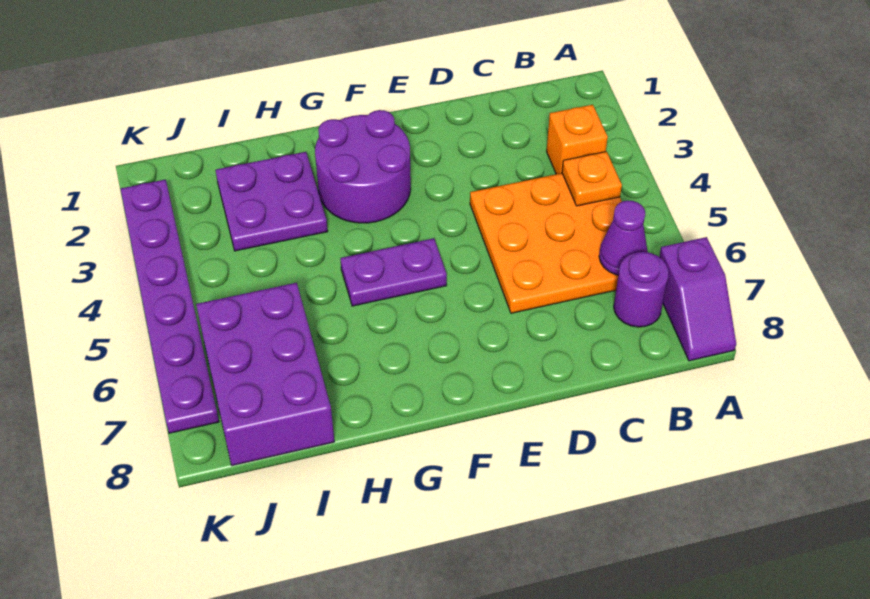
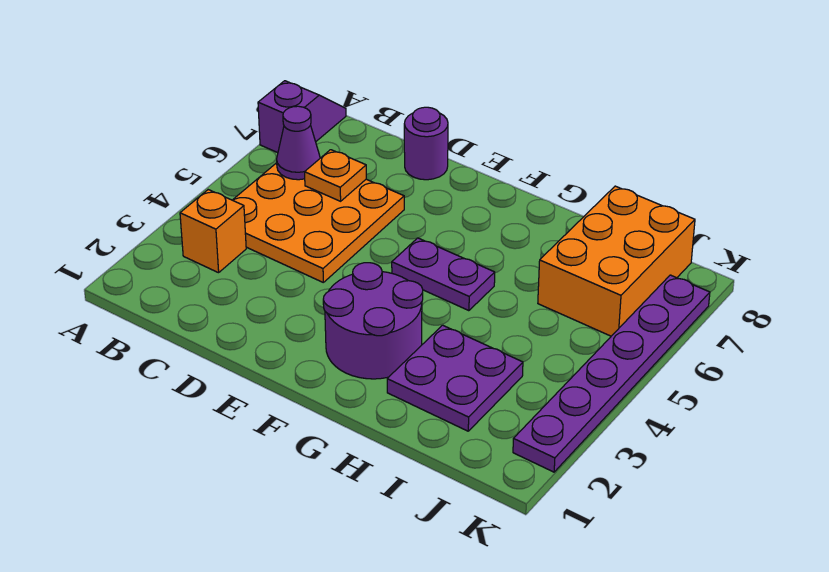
orange plate B4 level 2 -> orange plate C6 level 2
purple round brick B7 level 1 -> purple round brick D8 level 1
purple brick I6:J8 level 1 -> orange brick I6:J8 level 1

